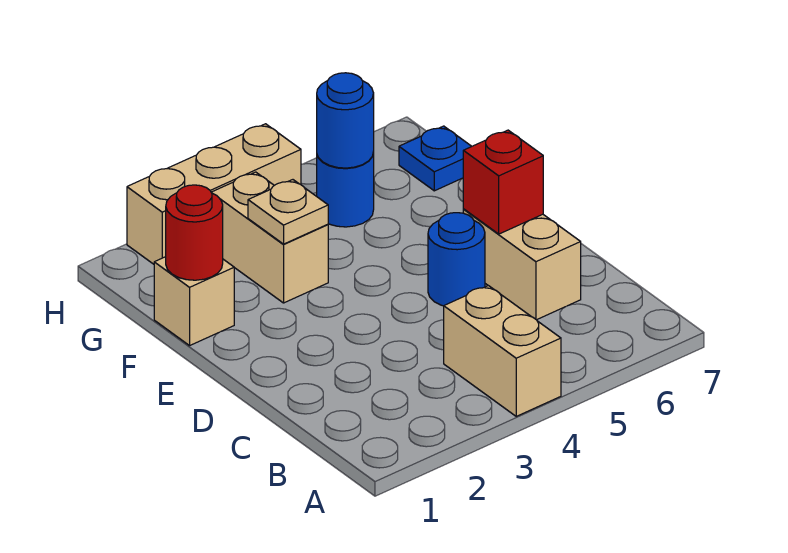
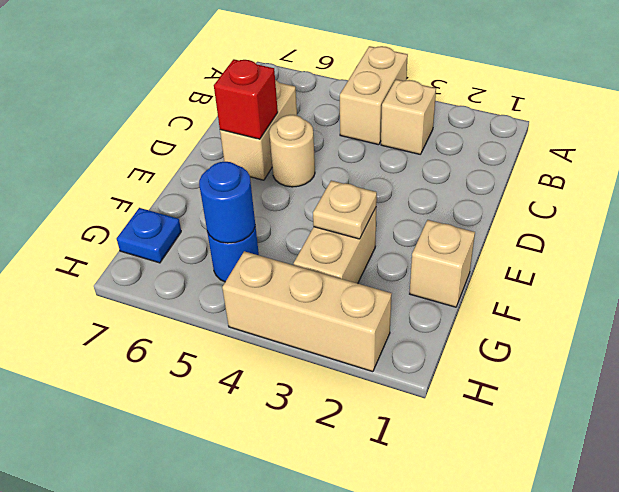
none -> tan brick B3 level 1
blue round brick D5 level 1 -> tan round brick D5 level 1
red round brick F1 level 2 -> none

